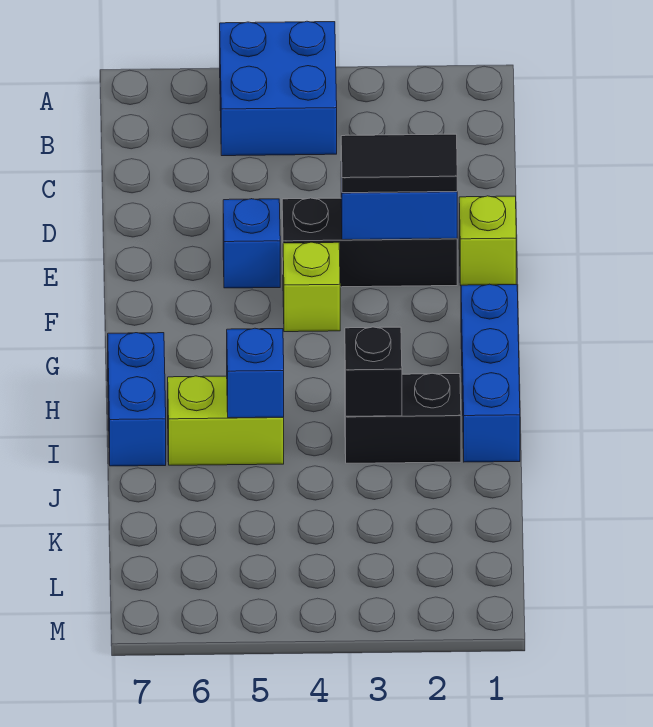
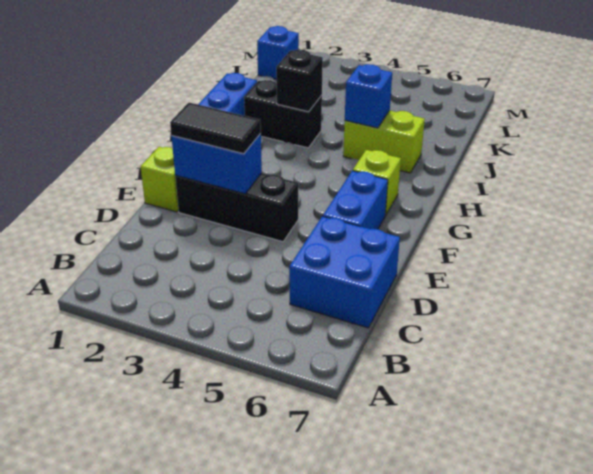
blue brick A4:B5 level 1 -> blue brick C6:D7 level 1
blue brick E5 level 1 -> blue brick L1 level 1
lime brick F4 level 1 -> lime brick G6 level 1
blue brick H7:I7 level 1 -> blue brick E6:F6 level 1

